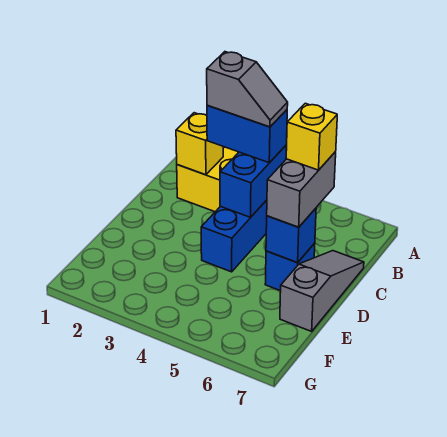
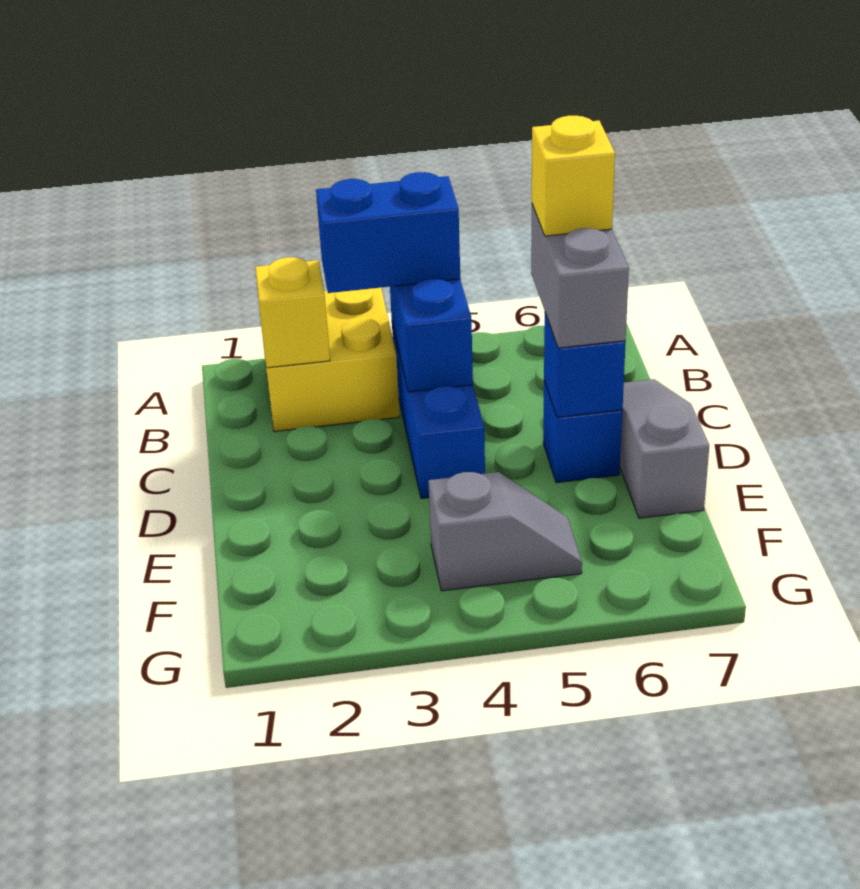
grey slope B3:B4 level 4 top 3 -> grey slope F4:F5 level 1 top 4

